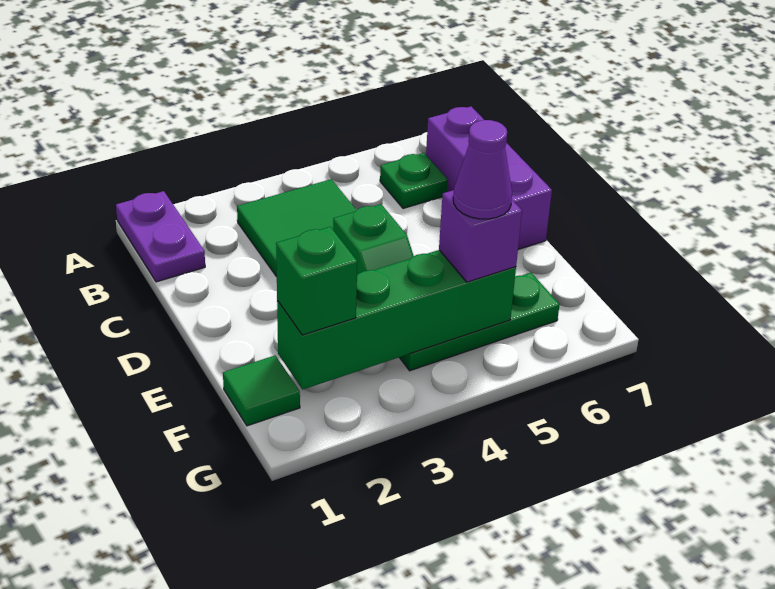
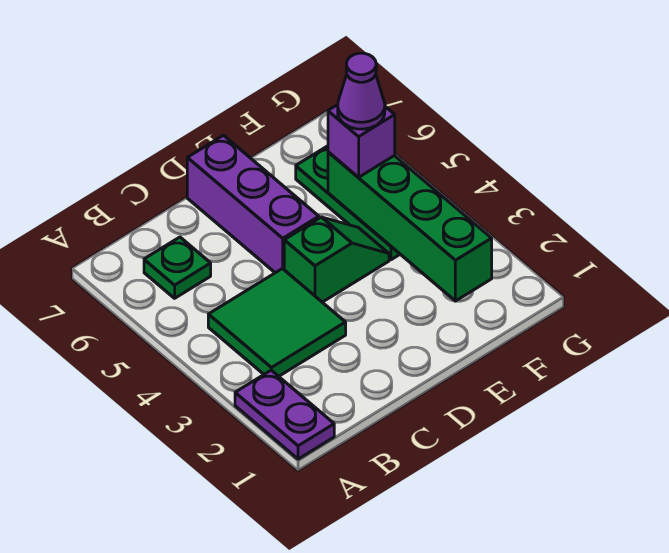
purple plate A1:B1 level 1 -> purple plate A1:A2 level 1
purple brick B7:D7 level 1 -> purple brick D5:D7 level 1
green tile F1 level 1 -> none
green brick F2 level 3 -> none

